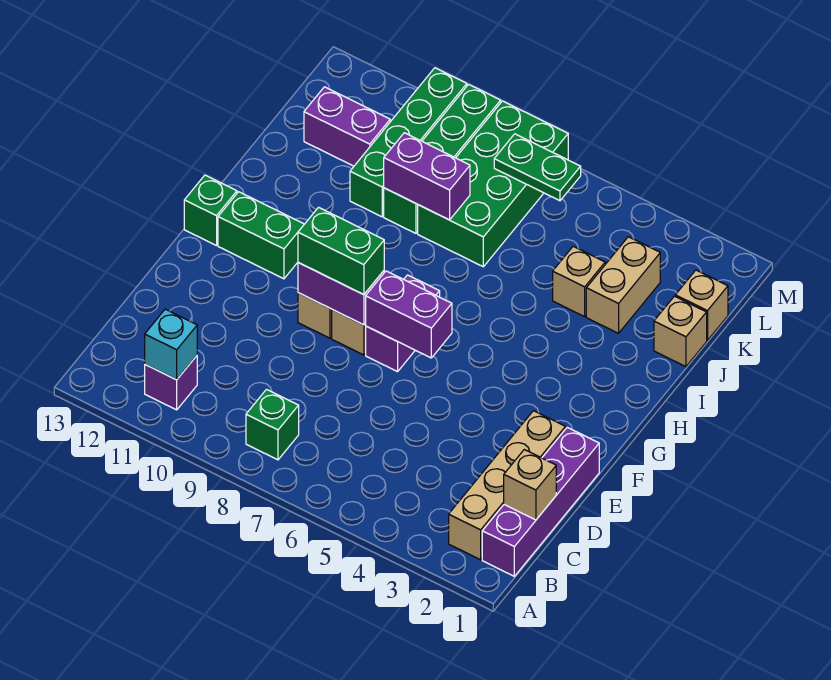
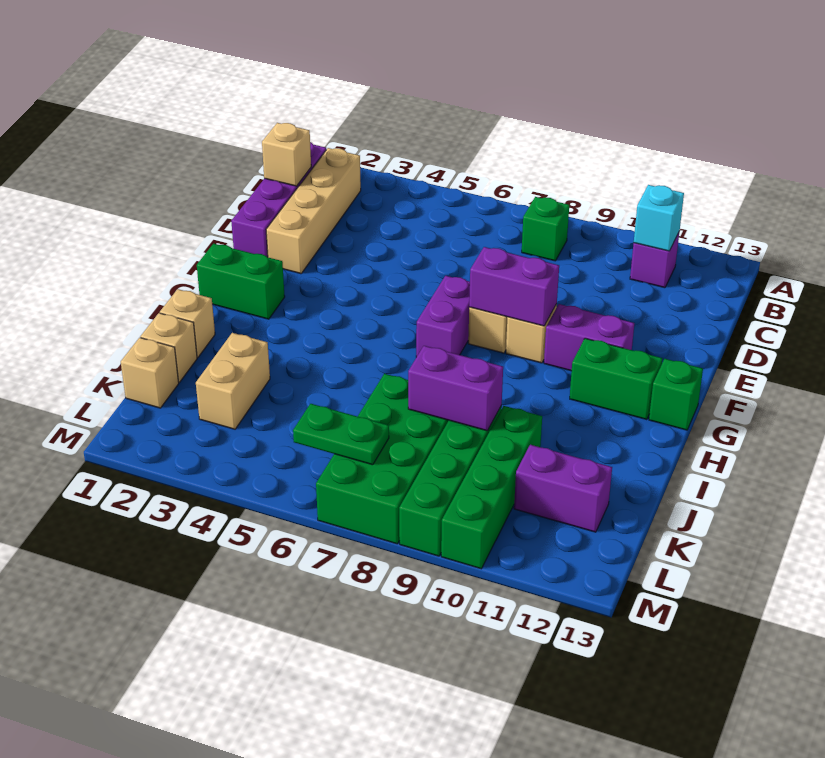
purple brick F6:F7 level 2 -> purple brick F10:F11 level 1
green brick F8:F9 level 3 -> green brick G1:G2 level 1
tan brick J4 level 1 -> tan brick I1 level 1

